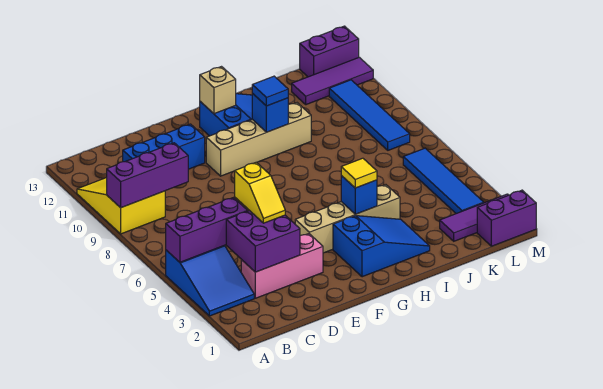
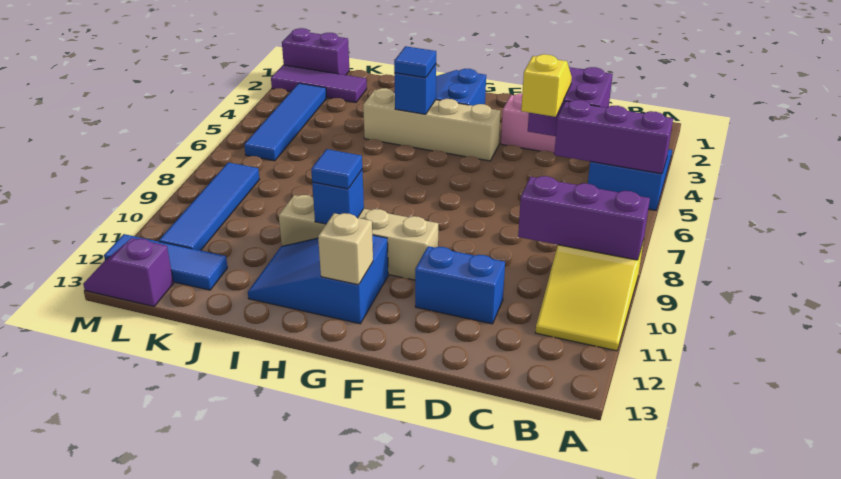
blue brick C11:E11 level 1 -> blue brick D11:E11 level 1
yellow tile H4 level 3 -> blue tile H4 level 3
purple tile K12:M12 level 1 -> blue tile K12:M12 level 1
purple brick L13:M13 level 1 -> purple slope L13:M13 level 1 top L

